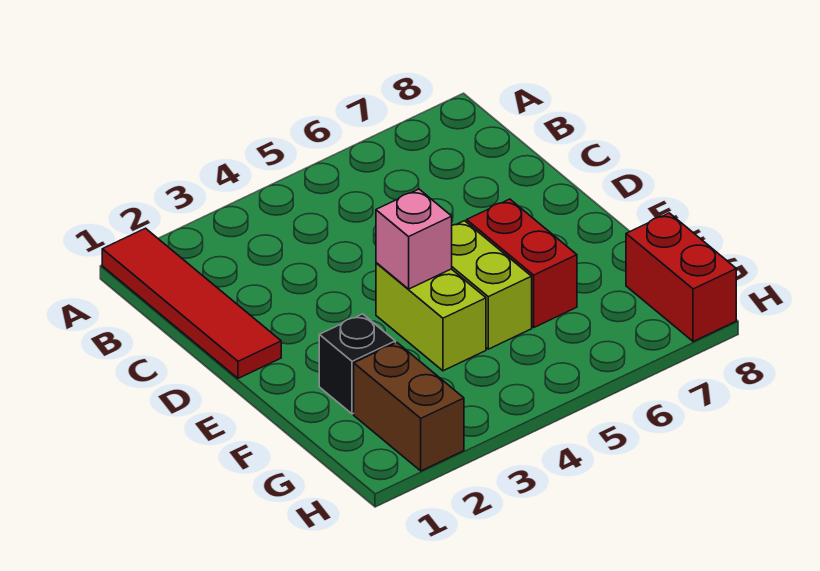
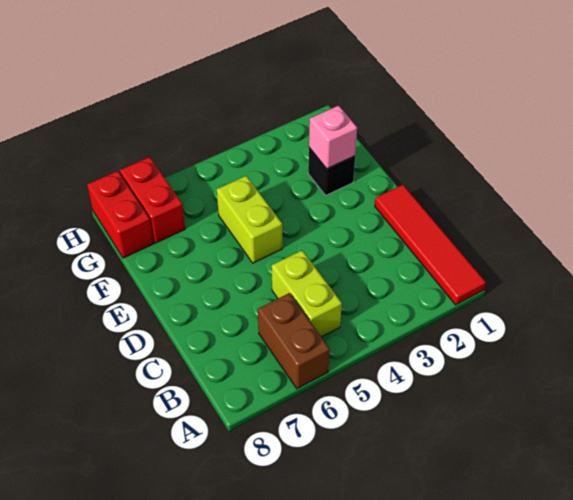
lime brick E4:F4 level 1 -> lime brick B5:C5 level 1
pink brick E4 level 2 -> pink brick F2 level 2
red brick E6:F6 level 1 -> red brick G7:H7 level 1
brown brick G2:H2 level 1 -> brown brick A6:B6 level 1

